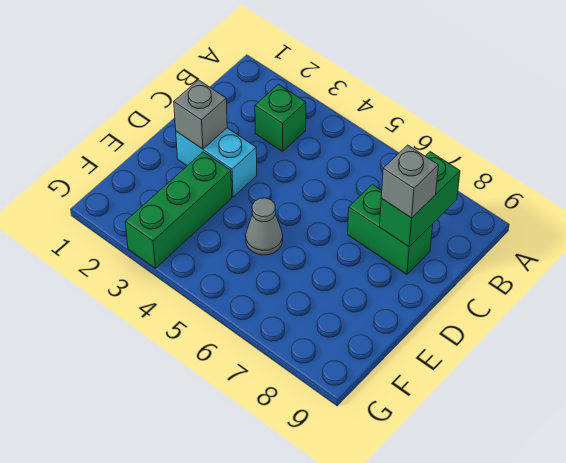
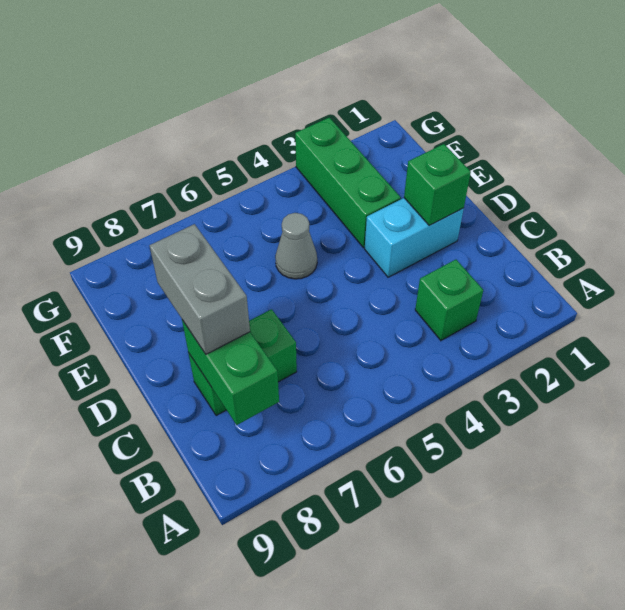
grey brick C8 level 3 -> grey brick C8:D8 level 3
grey brick D2 level 2 -> green brick D2 level 2

